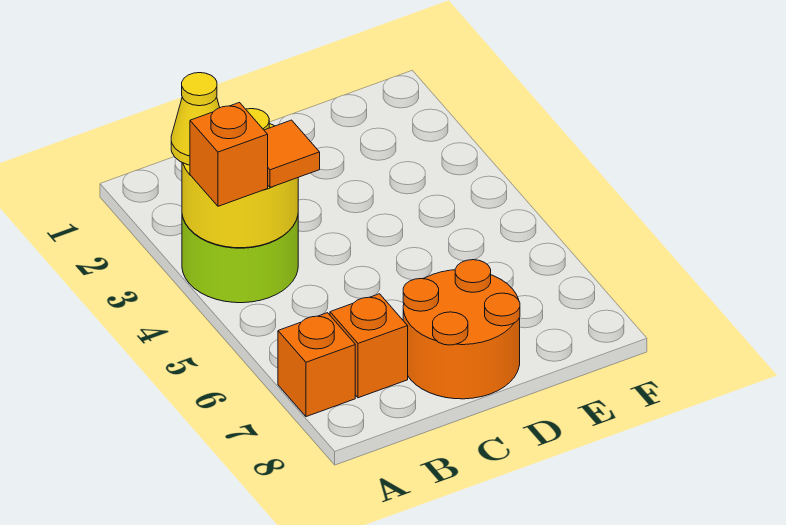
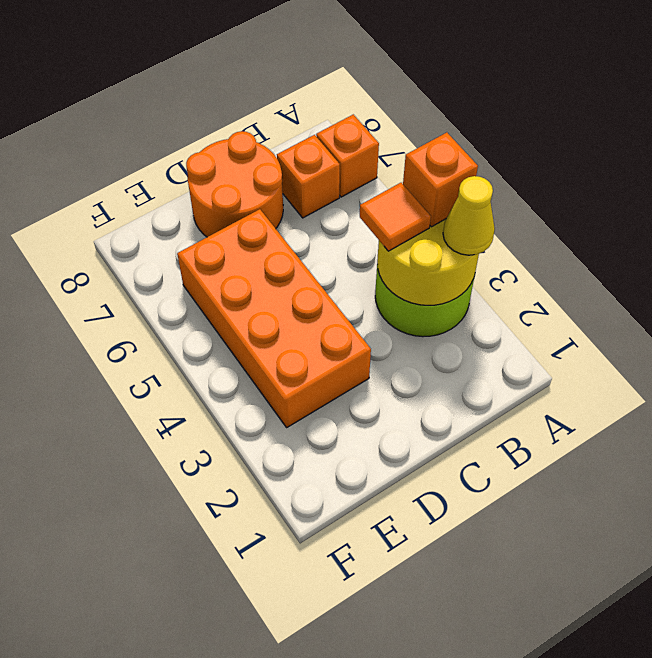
none -> orange brick D3:E6 level 1

